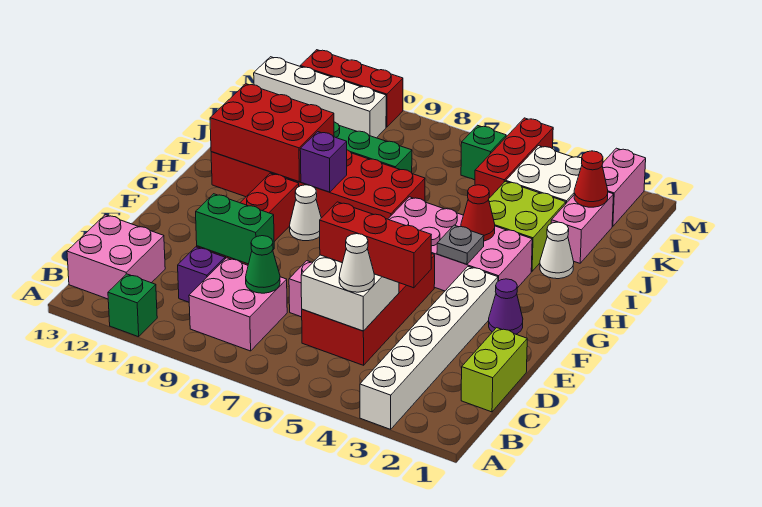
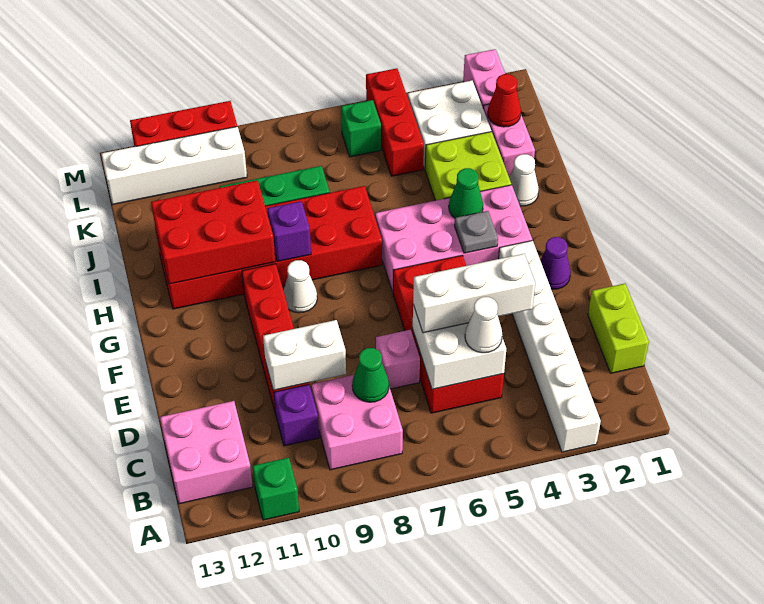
red brick D4:D6 level 3 -> white brick D4:D6 level 3
green brick D9:D10 level 2 -> white brick D9:D10 level 2
red cone H4 level 2 -> green cone H4 level 2

